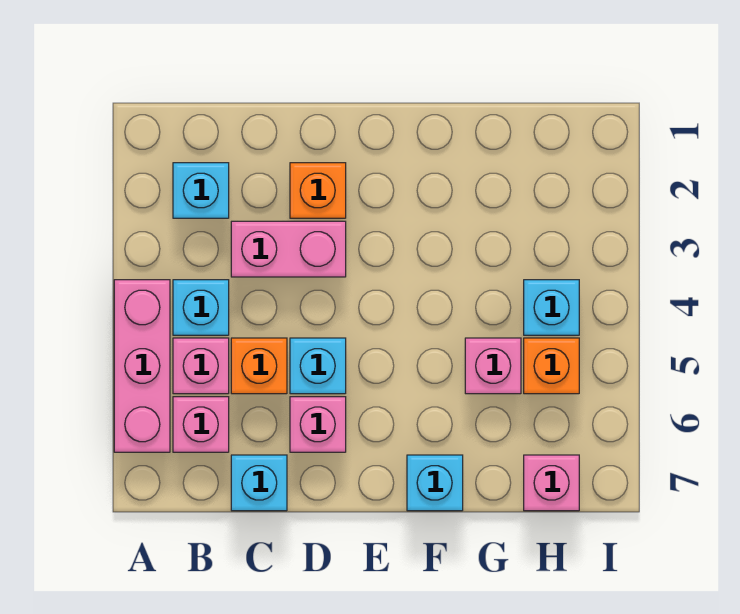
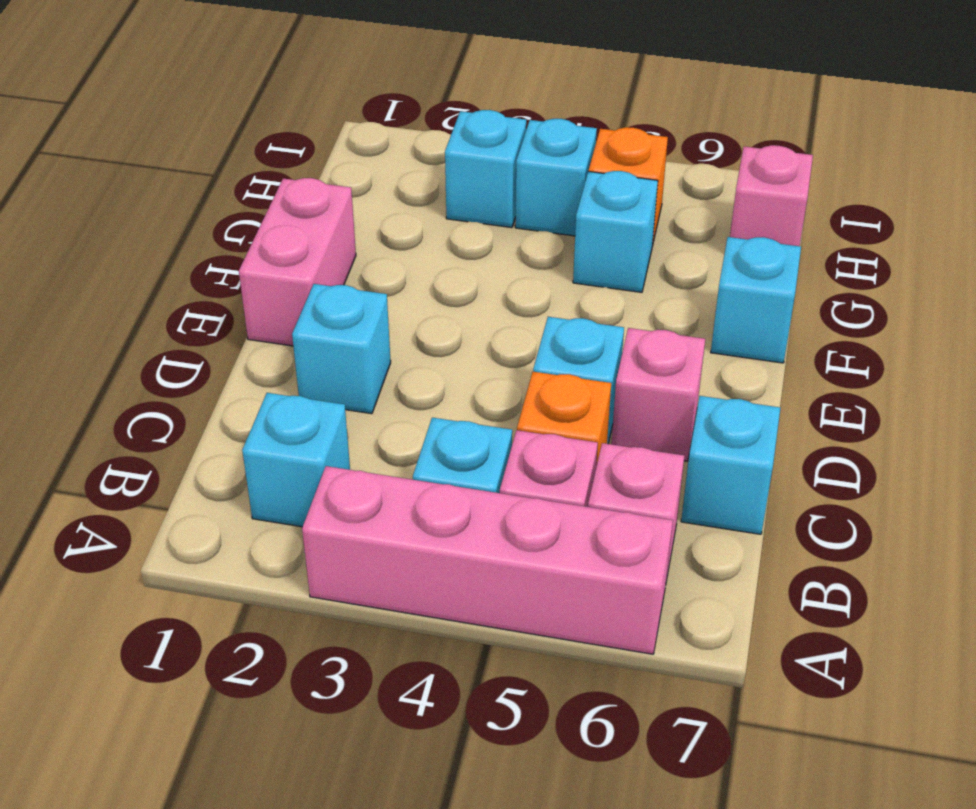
pink brick A4:A6 level 1 -> pink brick A3:A6 level 1
pink brick C3:D3 level 1 -> pink brick E1:F1 level 1
orange brick D2 level 1 -> cyan brick D2 level 1
pink brick G5 level 1 -> cyan brick G5 level 1
none -> cyan brick H3 level 1

